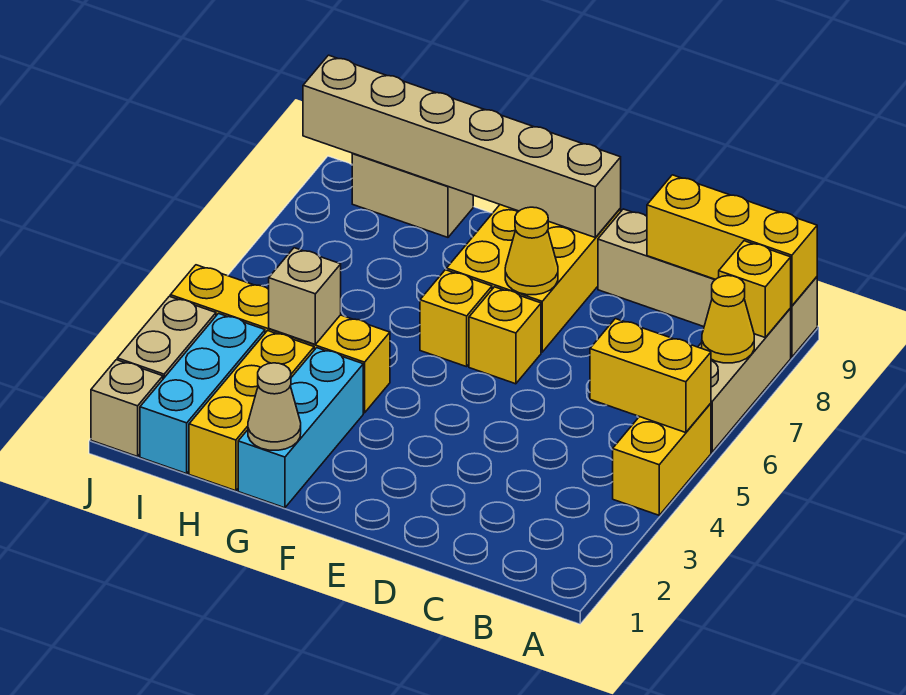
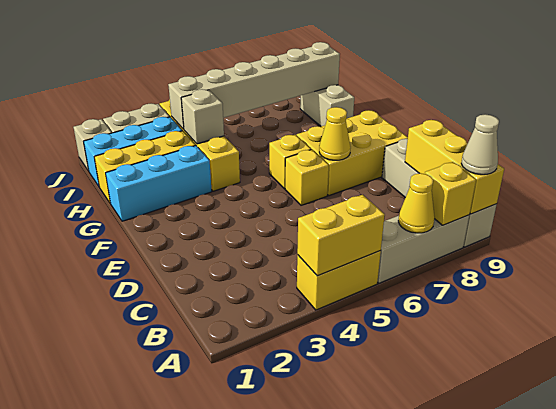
yellow brick A5:B5 level 2 -> yellow brick A4:A5 level 2
tan brick E9:J9 level 2 -> tan brick I4:I9 level 2
tan cone G1 level 2 -> tan cone A9 level 3

